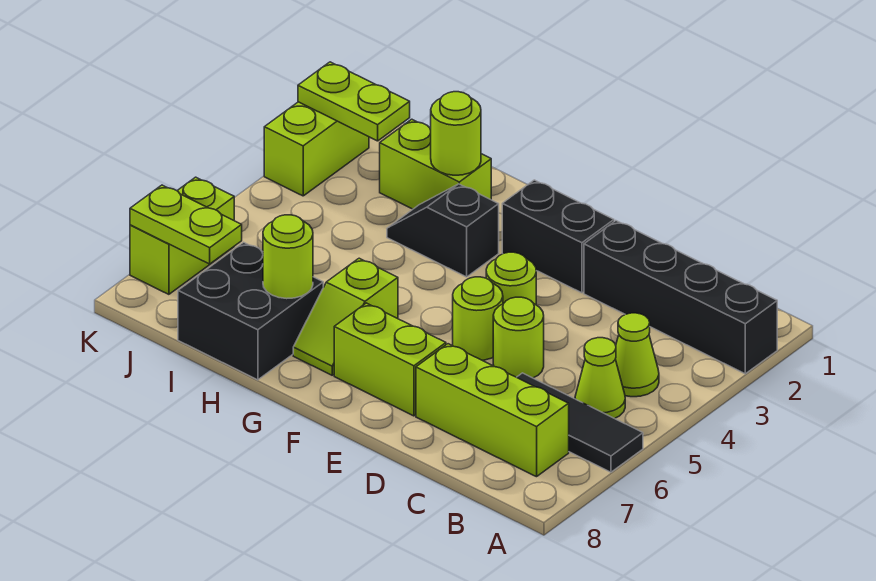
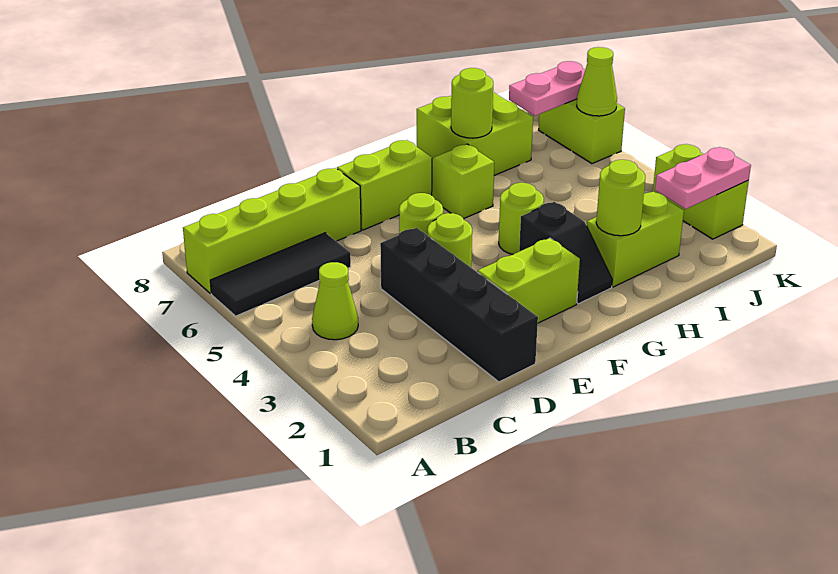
black brick A2:D2 level 1 -> black brick D1:D4 level 1
lime cone B5 level 1 -> lime cone K6 level 2
lime brick B7:D7 level 1 -> lime brick A7:D7 level 1
lime round brick D5 level 1 -> lime round brick G4 level 1
black brick E2:F2 level 1 -> lime brick E2:F2 level 1
black slope G3:H3 level 1 top G -> black slope G2:G3 level 1 top 3
black brick H7:I8 level 1 -> lime brick H7:I8 level 1
lime plate J2:K2 level 2 -> pink plate J2:K2 level 2
lime plate J7:K7 level 2 -> pink plate J7:K7 level 2

